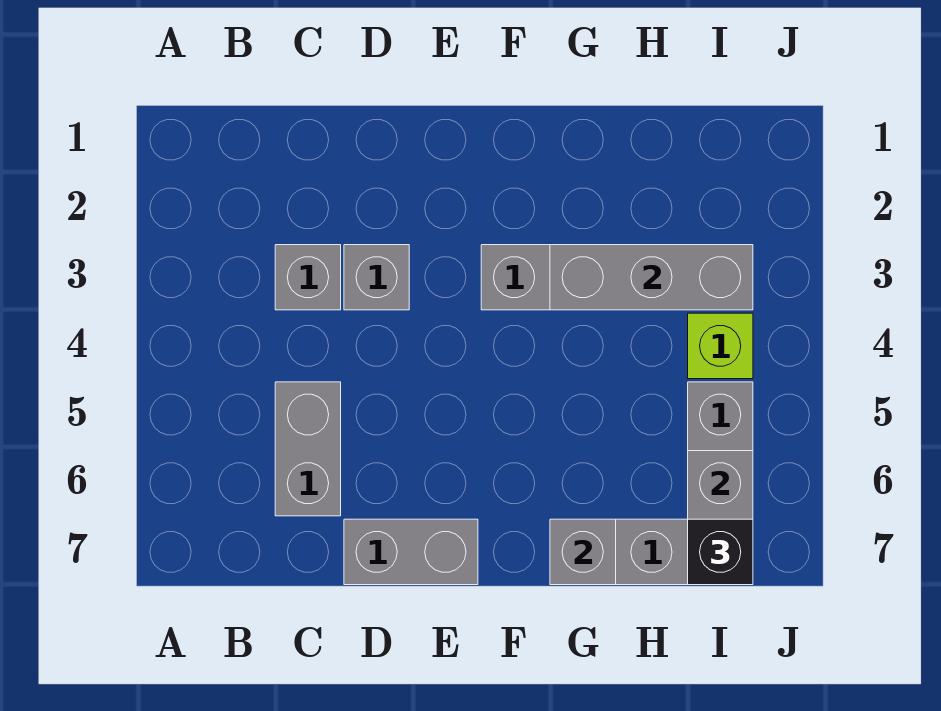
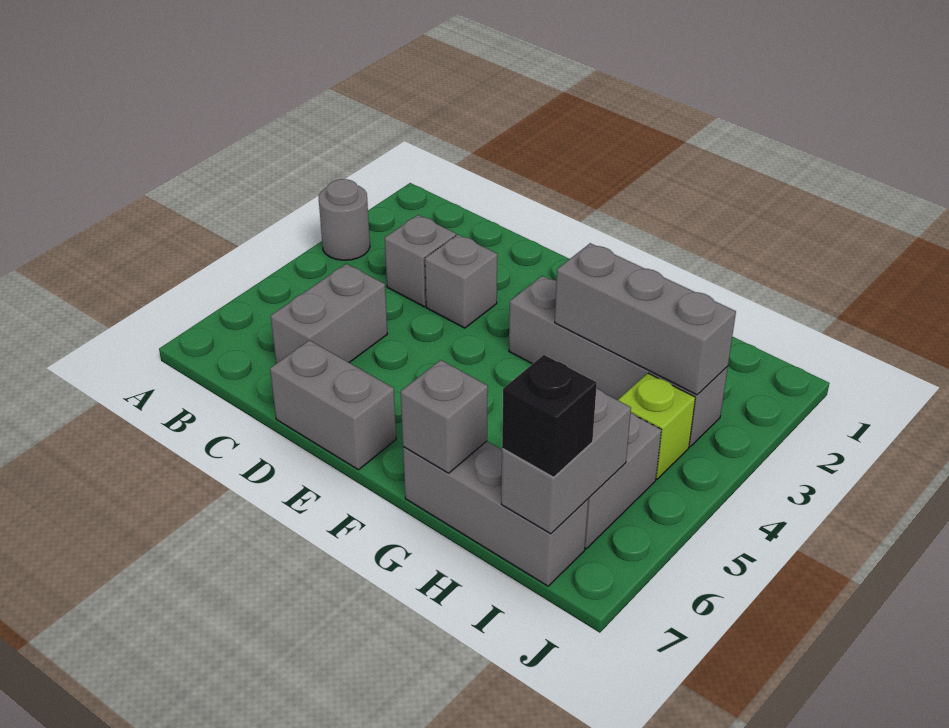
none -> grey round brick A3 level 1

